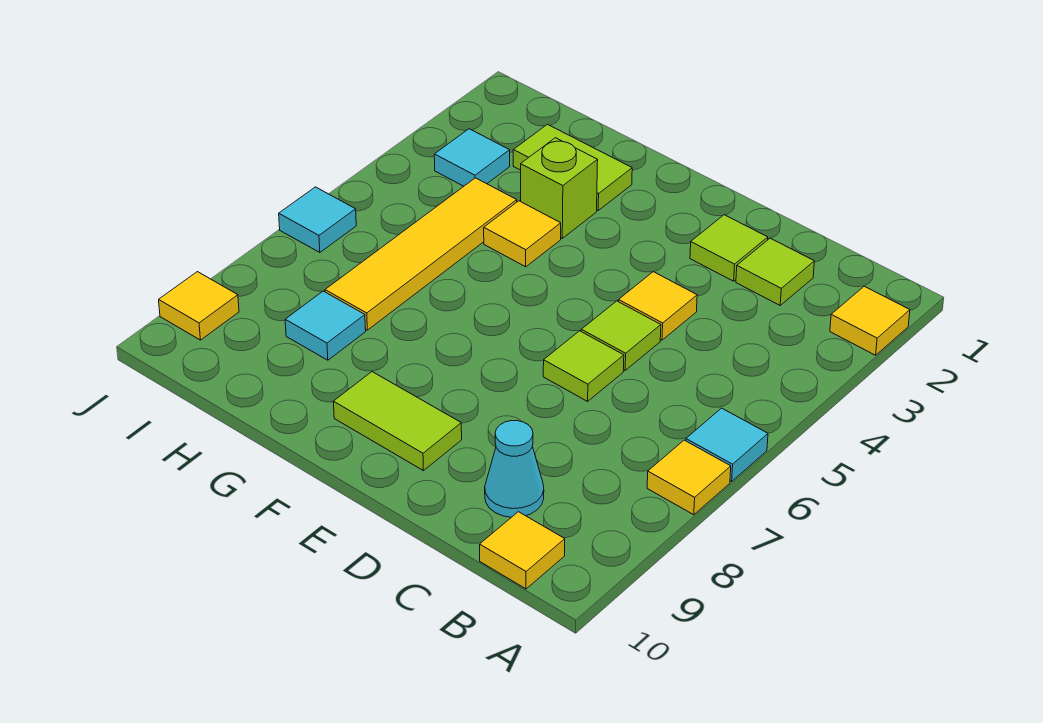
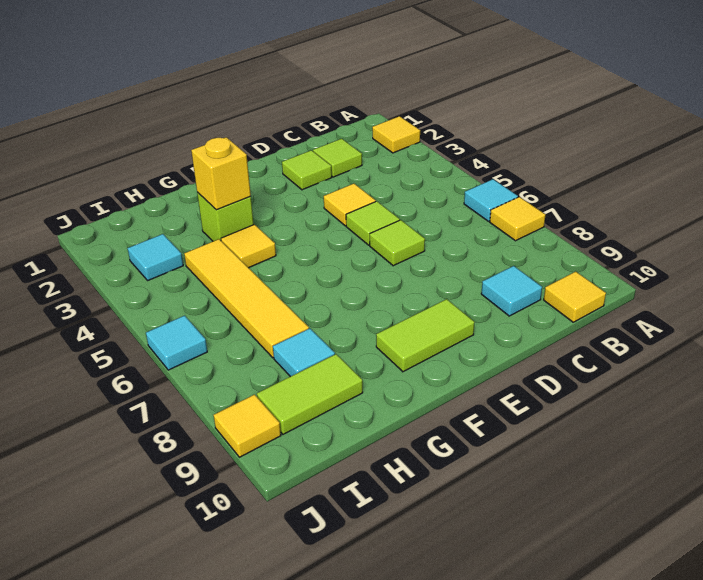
cyan cone C9 level 1 -> cyan tile C9 level 1
lime tile G2:H2 level 1 -> lime tile H9:I9 level 1
none -> yellow brick G3 level 2

